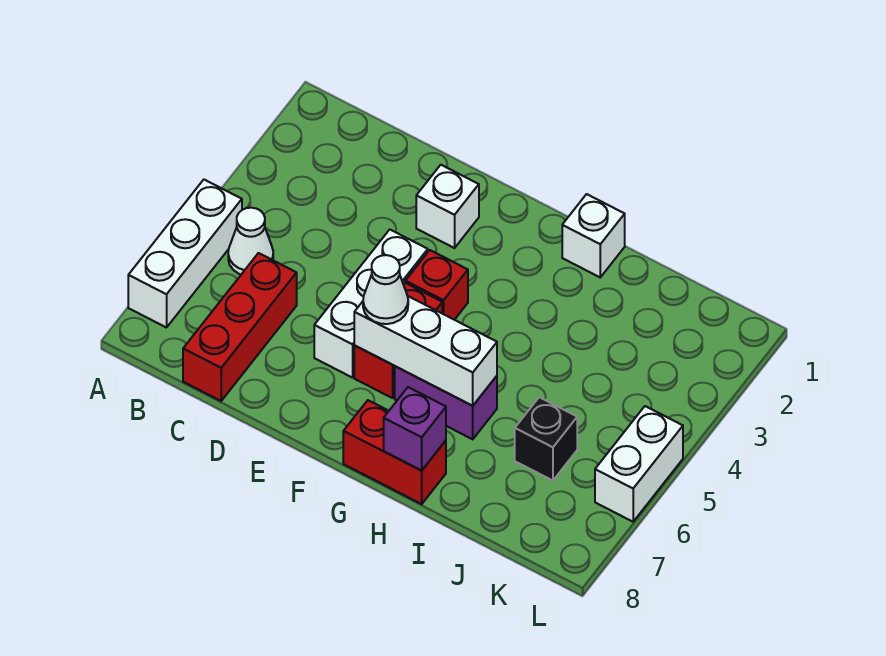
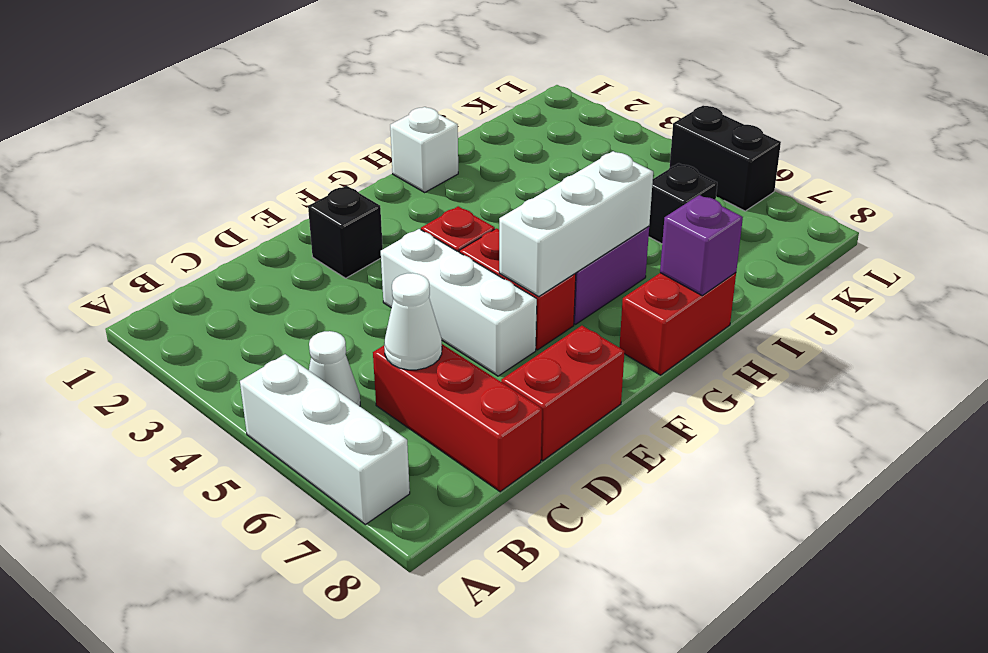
none -> red brick D8:E8 level 1
white brick E2 level 1 -> black brick E2 level 1
white cone F6 level 3 -> white cone C6 level 2
white brick L5:L6 level 1 -> black brick L5:L6 level 1

